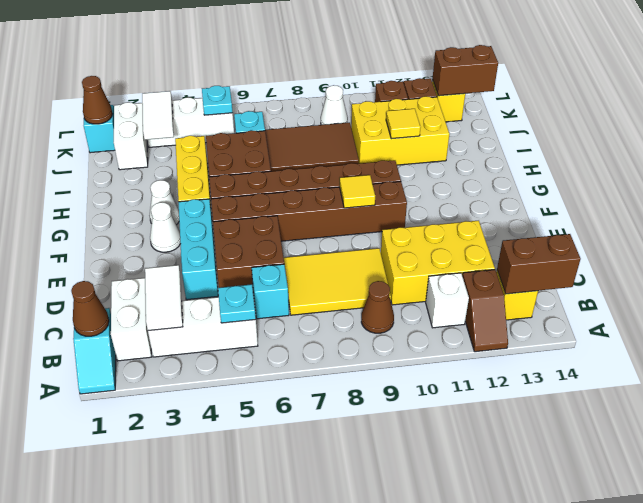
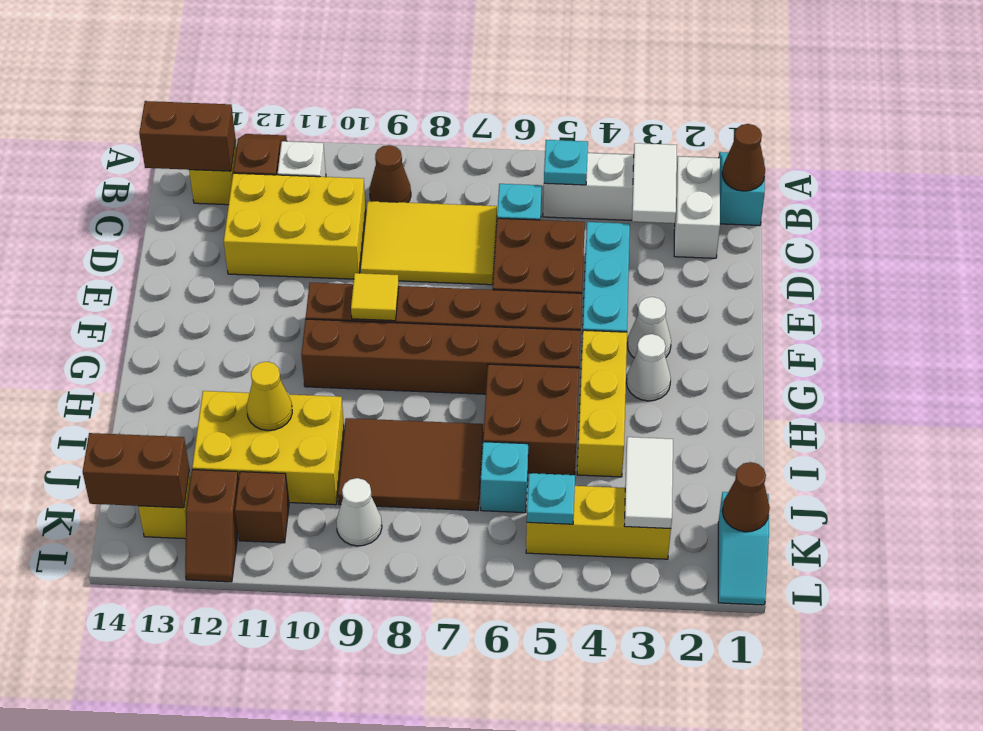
yellow tile I11 level 2 -> yellow cone I11 level 2
white brick J2:K2 level 1 -> none
white brick K3:K5 level 1 -> yellow brick K3:K5 level 1

